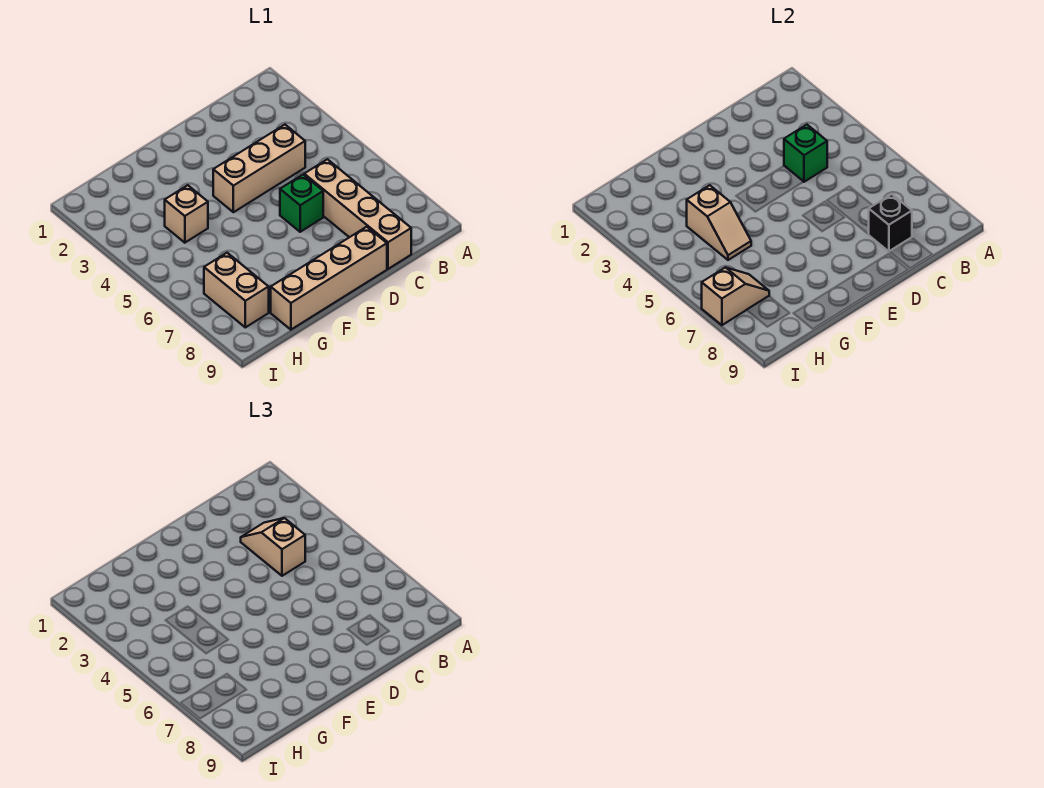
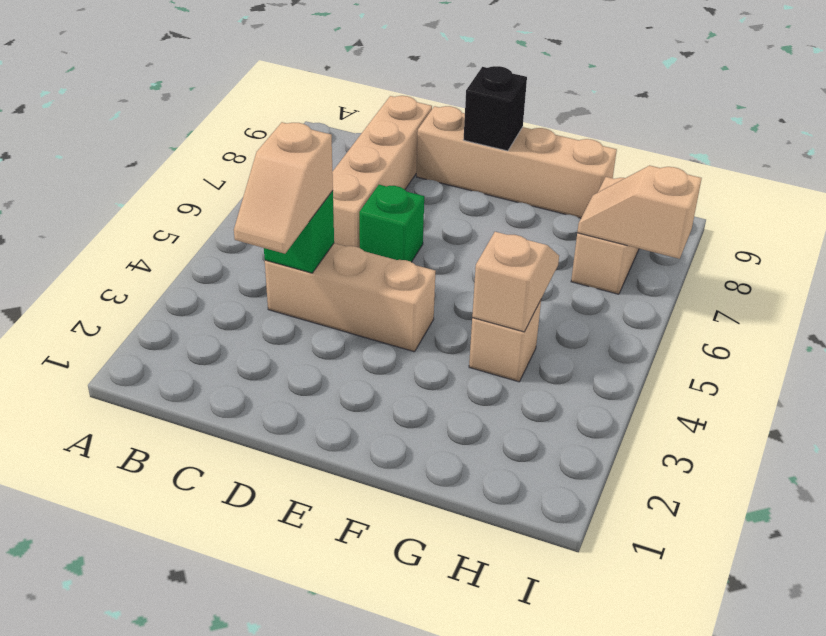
black brick C8 level 2 -> black brick E9 level 2

